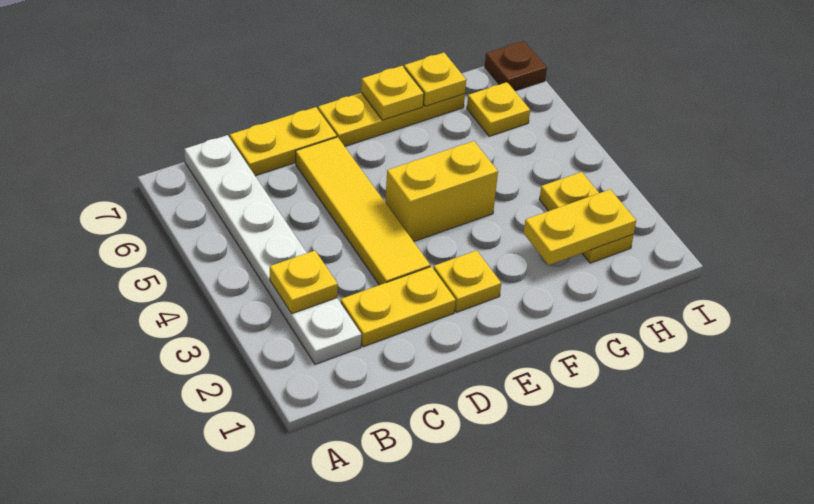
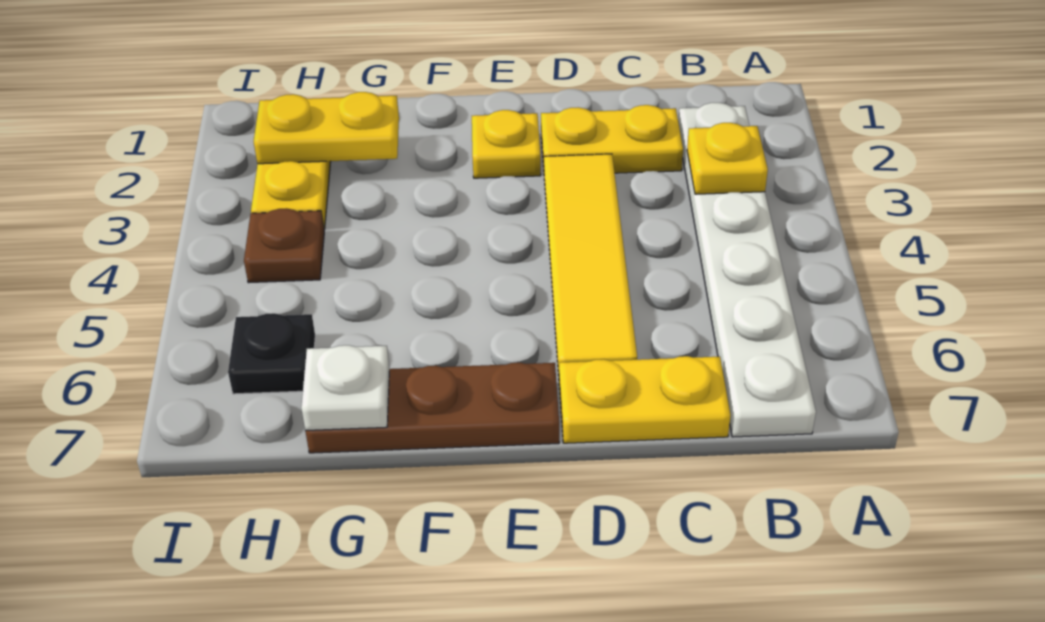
yellow brick E4:F4 level 1 -> none
yellow plate E7:G7 level 1 -> brown plate E7:G7 level 1
yellow plate F7 level 2 -> none
yellow plate G7 level 2 -> white plate G7 level 2
yellow plate H6 level 1 -> black plate H6 level 1
brown plate I7 level 1 -> brown plate H4 level 1

